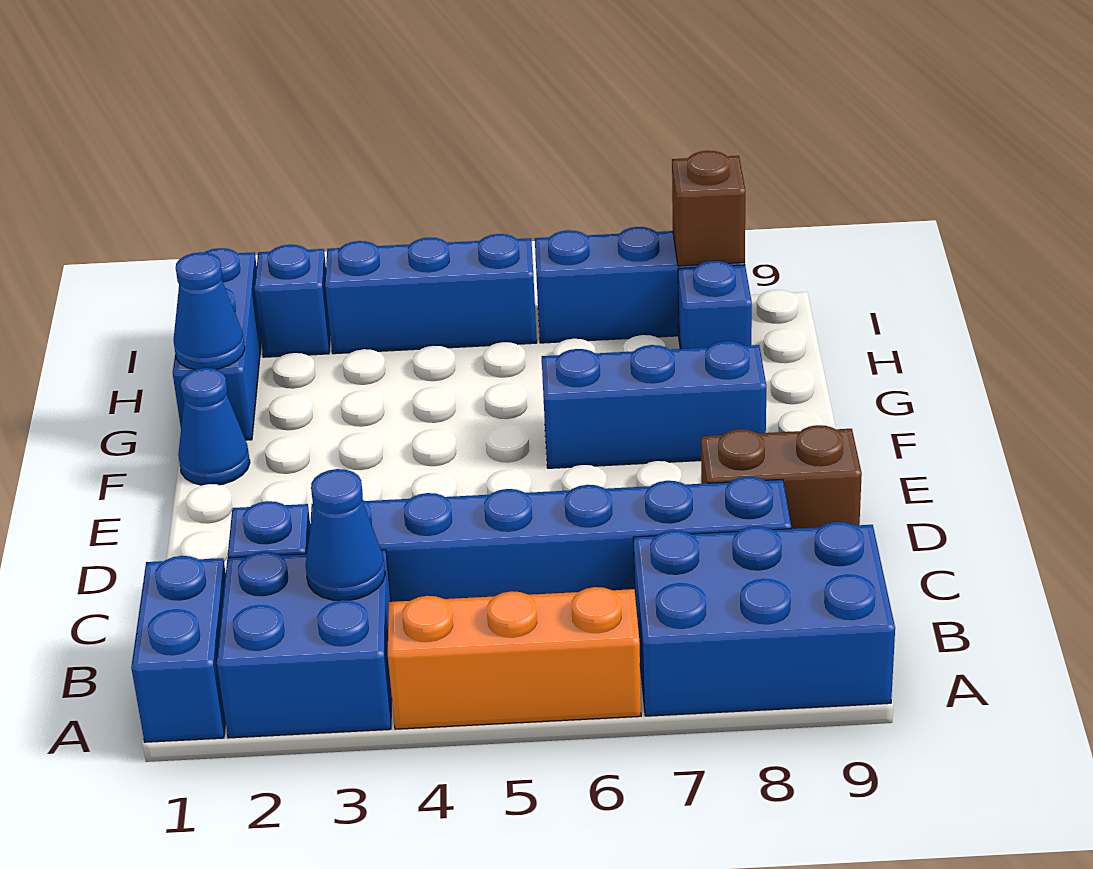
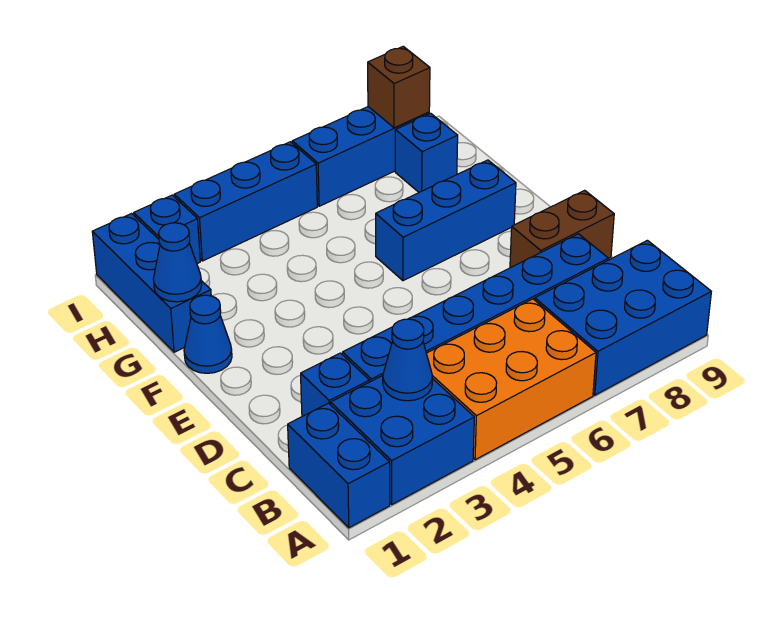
orange brick A4:A6 level 1 -> orange brick A4:B6 level 1

